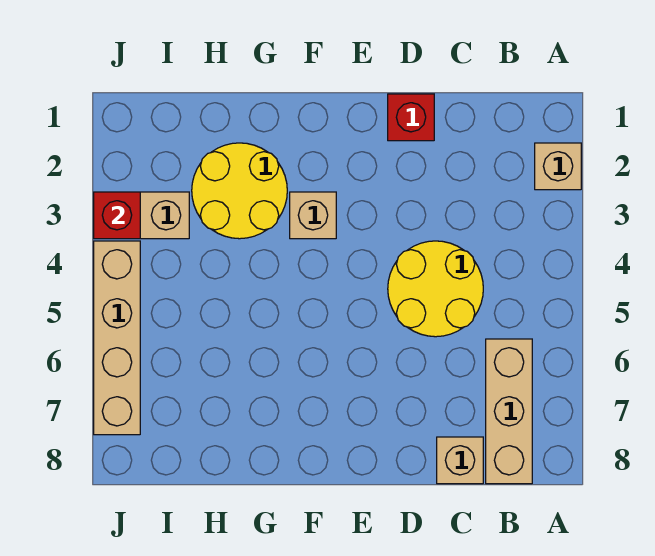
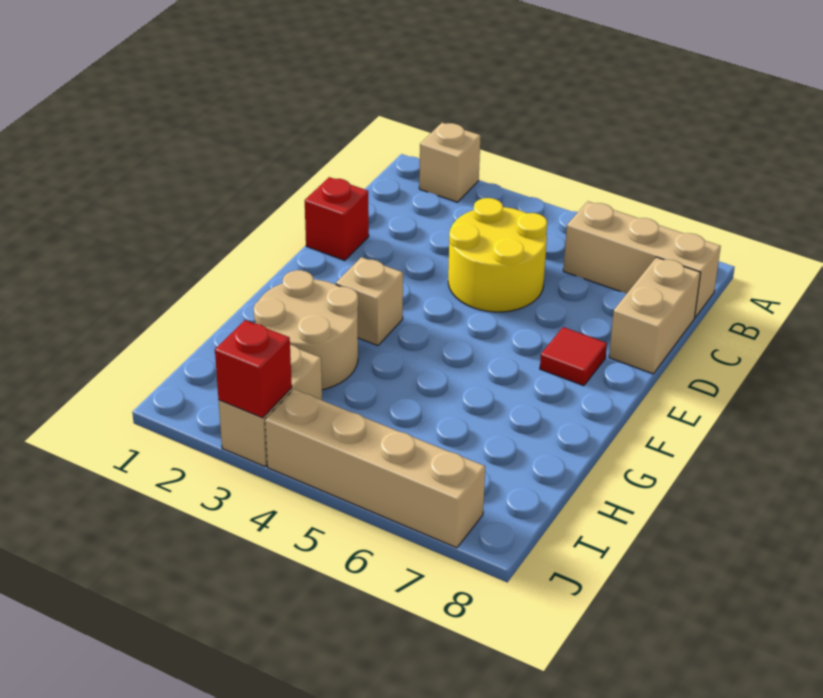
tan brick C8 level 1 -> tan brick C8:D8 level 1
none -> red tile E7 level 1
yellow round brick G2:H3 level 1 -> tan round brick G2:H3 level 1

